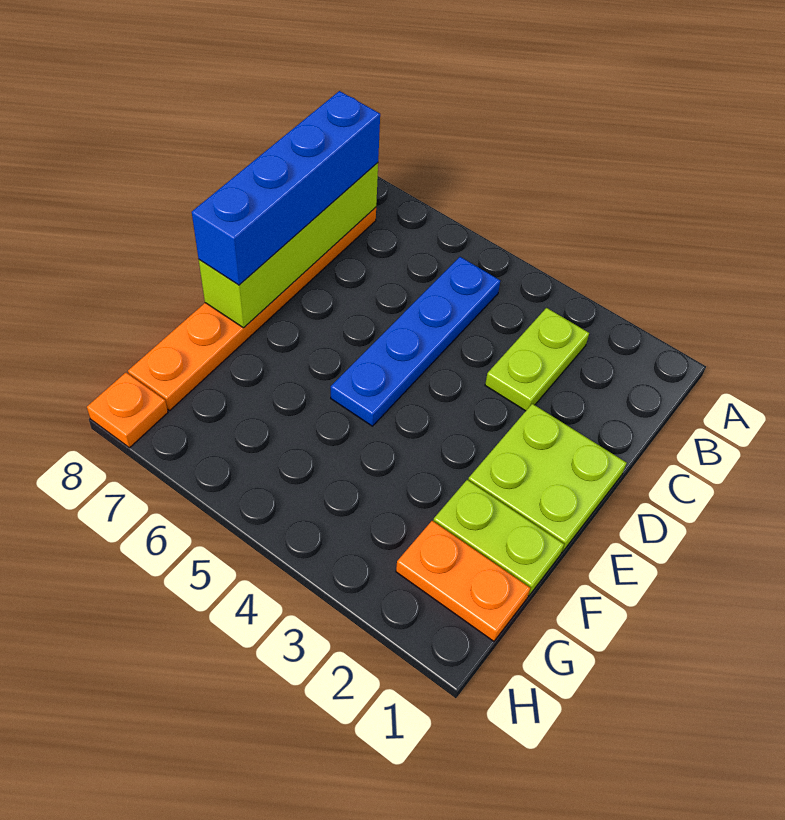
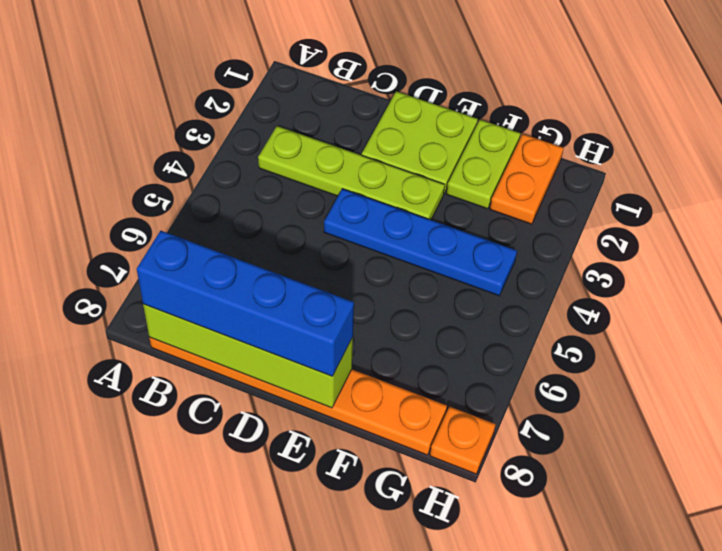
lime plate B3:C3 level 1 -> lime plate B3:E3 level 1
blue plate B5:E5 level 1 -> blue plate D4:G4 level 1

